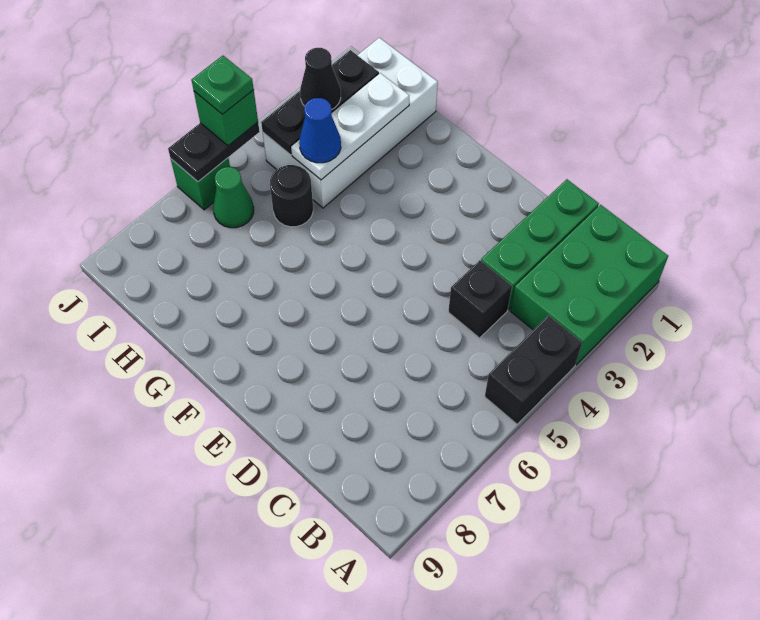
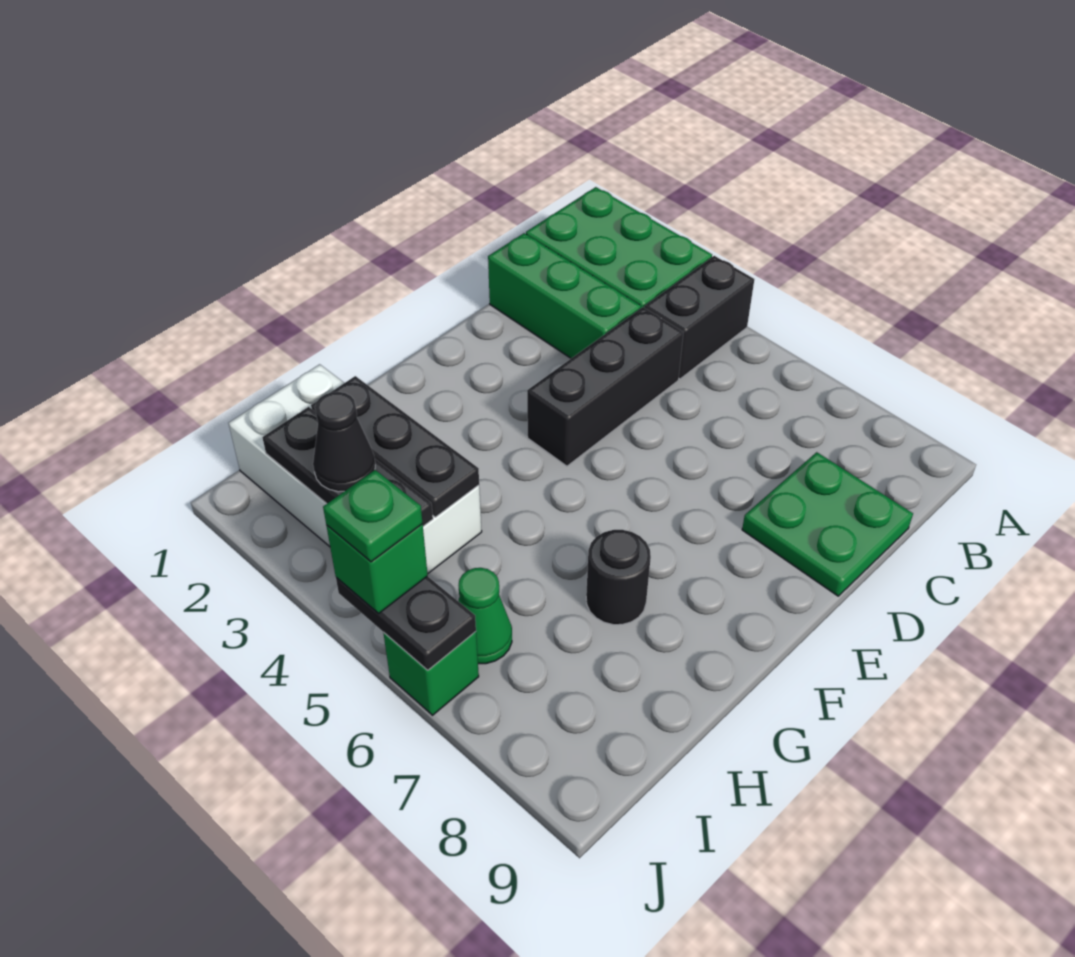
black brick A4:A5 level 1 -> black brick A4:B4 level 1
black brick C4 level 1 -> black brick C4:E4 level 1
none -> green plate C8:D9 level 1
white plate H2:H4 level 2 -> black plate H2:H4 level 2
blue cone H4 level 3 -> none
black round brick H5 level 1 -> black round brick G7 level 1

